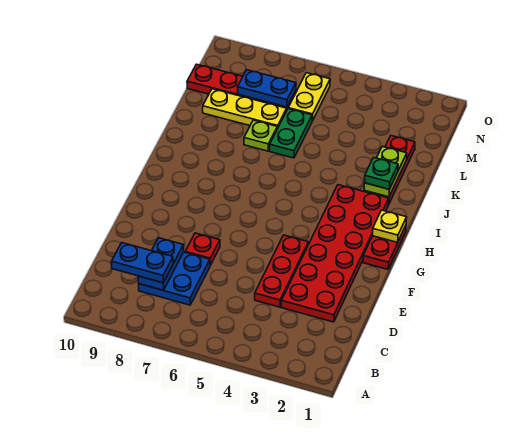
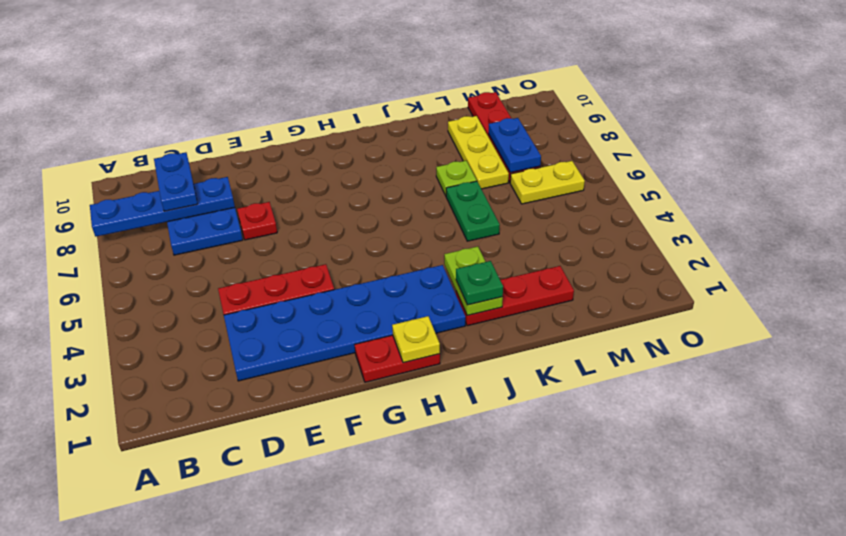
blue plate C8:D8 level 2 -> blue plate A8:D8 level 2
red plate D2:I3 level 1 -> blue plate D2:I3 level 1
lime plate J2:K2 level 2 -> lime plate J2:J3 level 2
green plate K6:L6 level 1 -> green plate K5:K6 level 1

